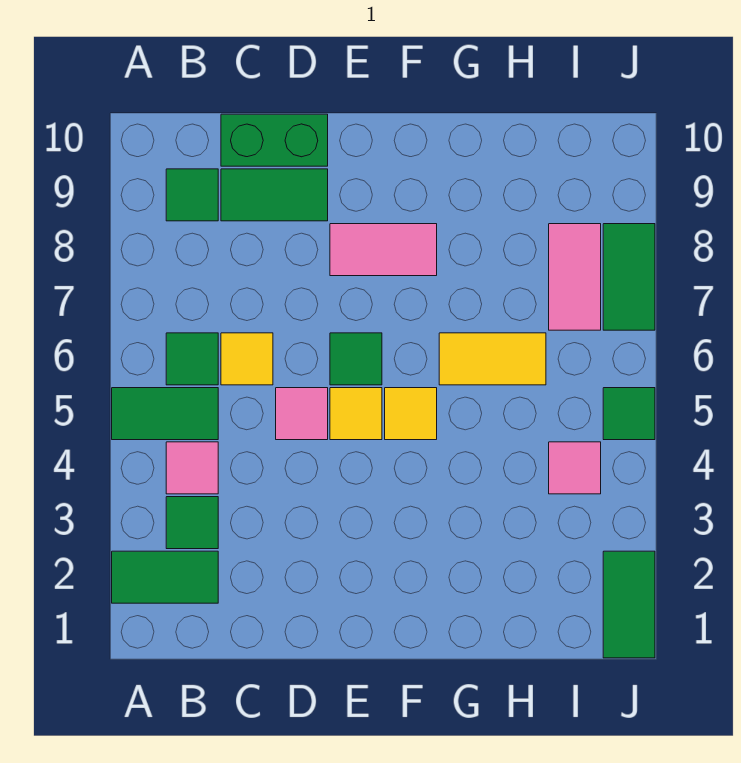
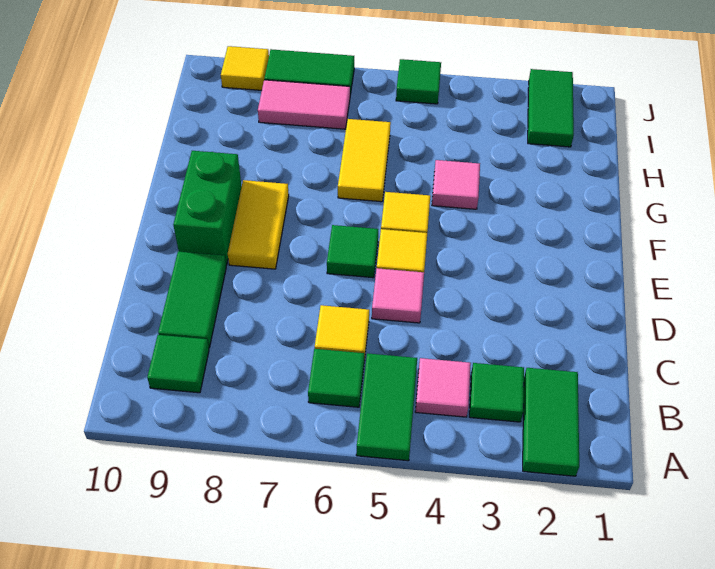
green brick C10:D10 level 1 -> green brick E9:F9 level 1
pink tile E8:F8 level 1 -> yellow tile E8:F8 level 1
pink tile I4 level 1 -> pink tile G4 level 1
green tile J1:J2 level 1 -> green tile I2:J2 level 1
none -> yellow tile J9 level 1

